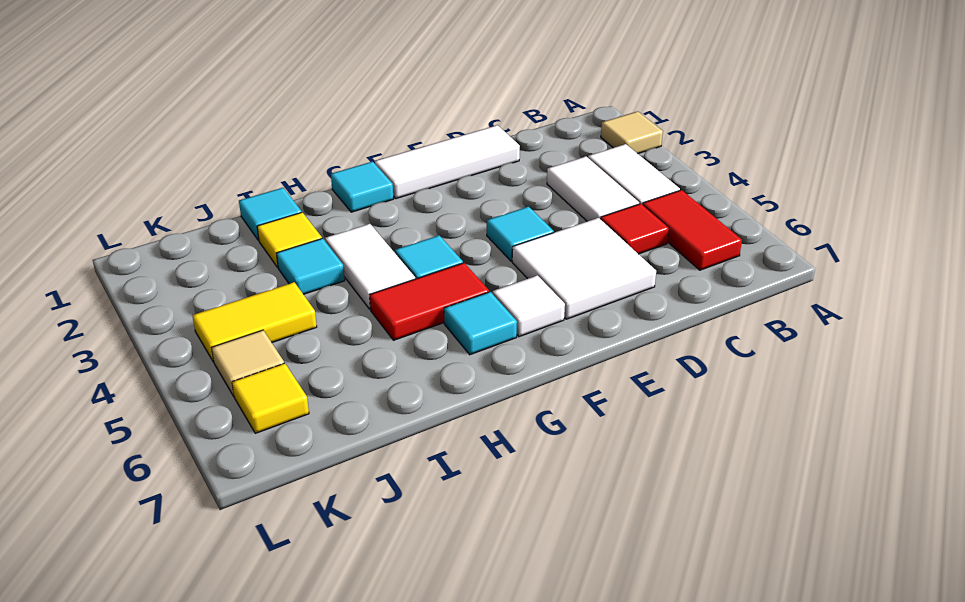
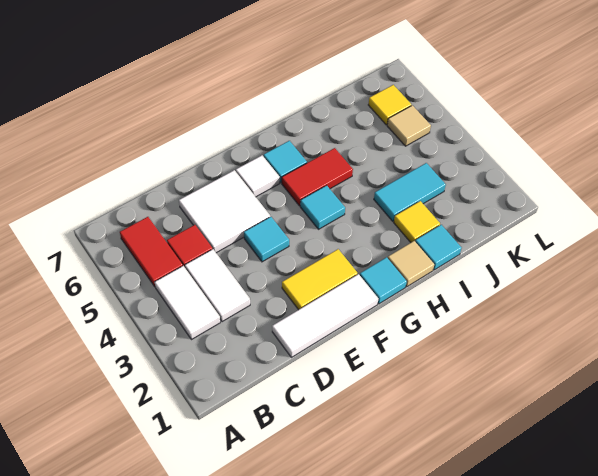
tan tile A2 level 1 -> tan tile H1 level 1
white tile H3:H4 level 1 -> none
cyan tile I3 level 1 -> cyan tile I3:J3 level 1
yellow tile J4:K4 level 1 -> yellow tile E2:F2 level 1

